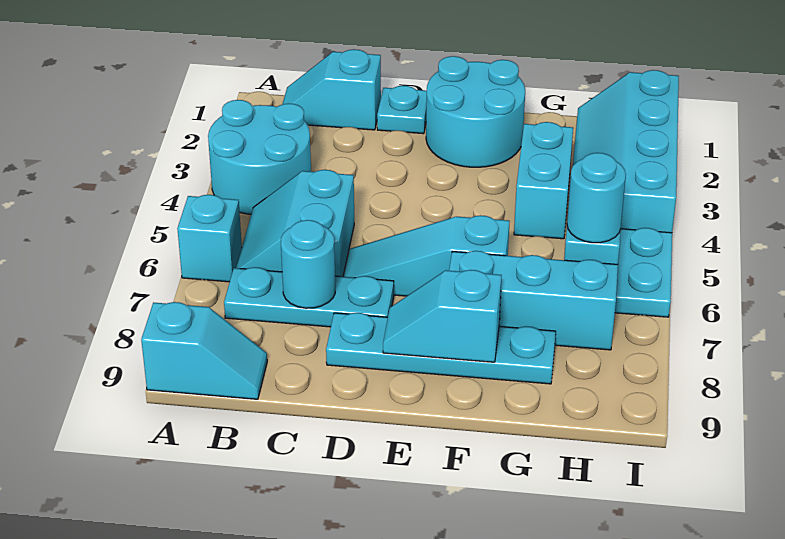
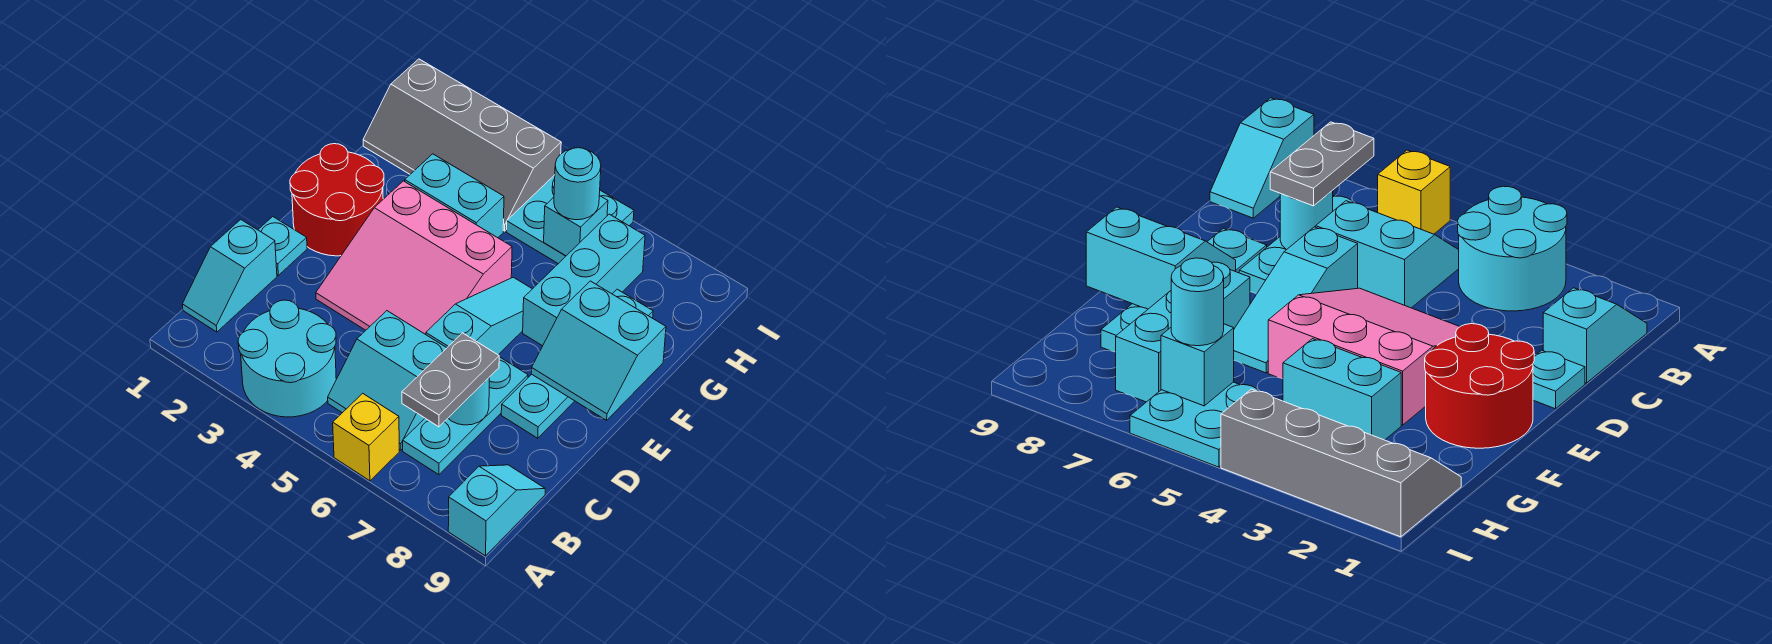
cyan brick A6 level 1 -> yellow brick A6 level 1
none -> grey plate B7:C7 level 3
none -> pink slope D3:F5 level 1 top F
cyan slope D6:F6 level 1 top F -> cyan slope D6:F6 level 1 top D
cyan round brick E1:F2 level 1 -> red round brick E1:F2 level 1
cyan slope E8:F8 level 2 top F -> cyan slope E8:F9 level 2 top F
cyan slope H1:I4 level 1 top I -> grey slope H1:I4 level 1 top I

